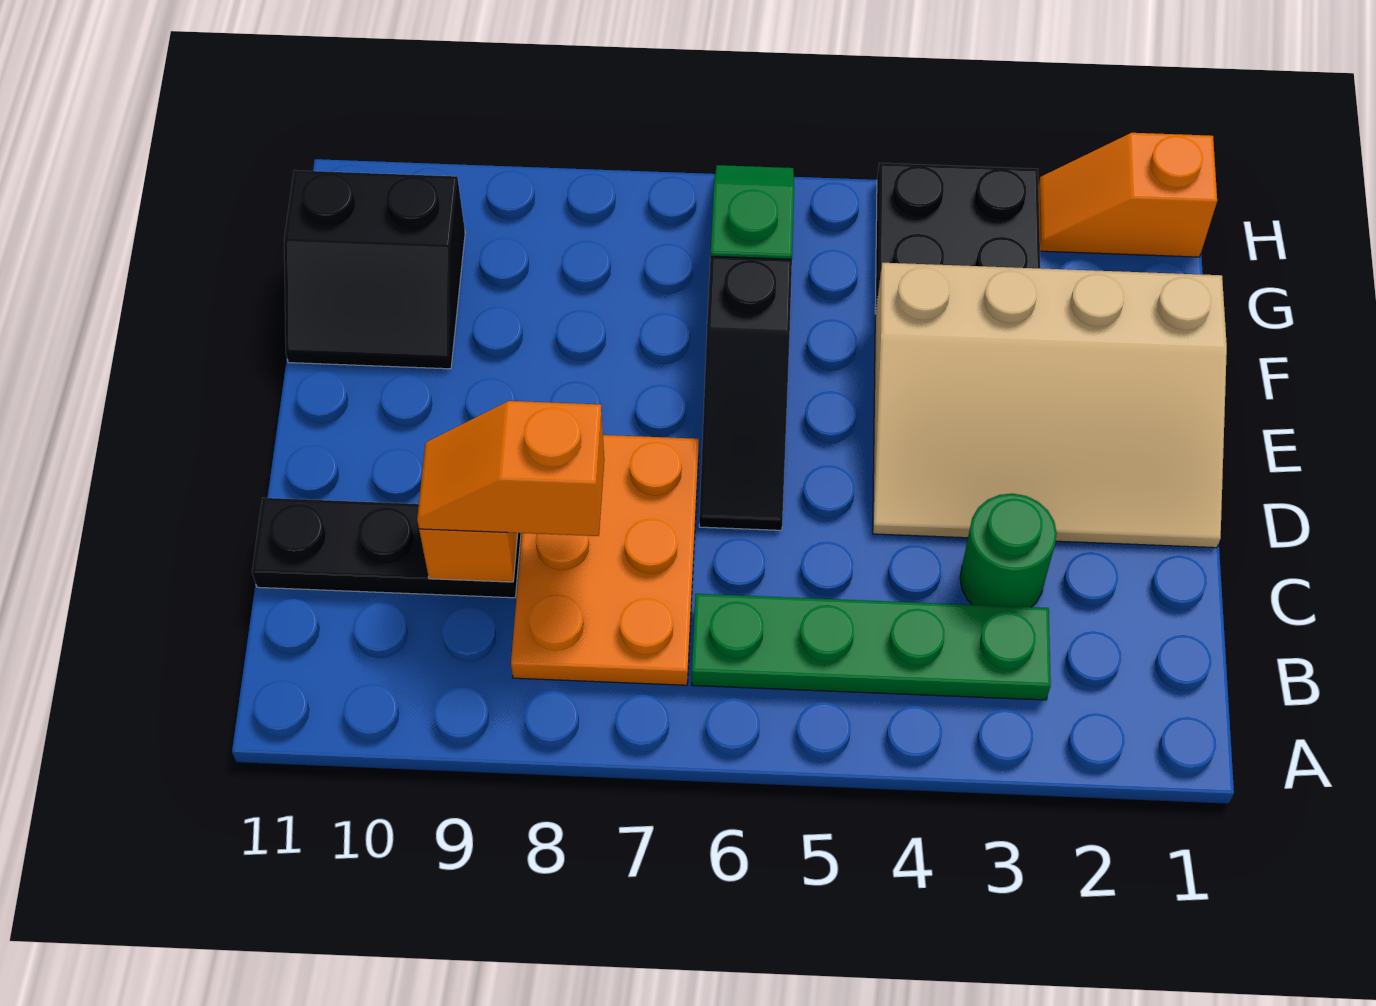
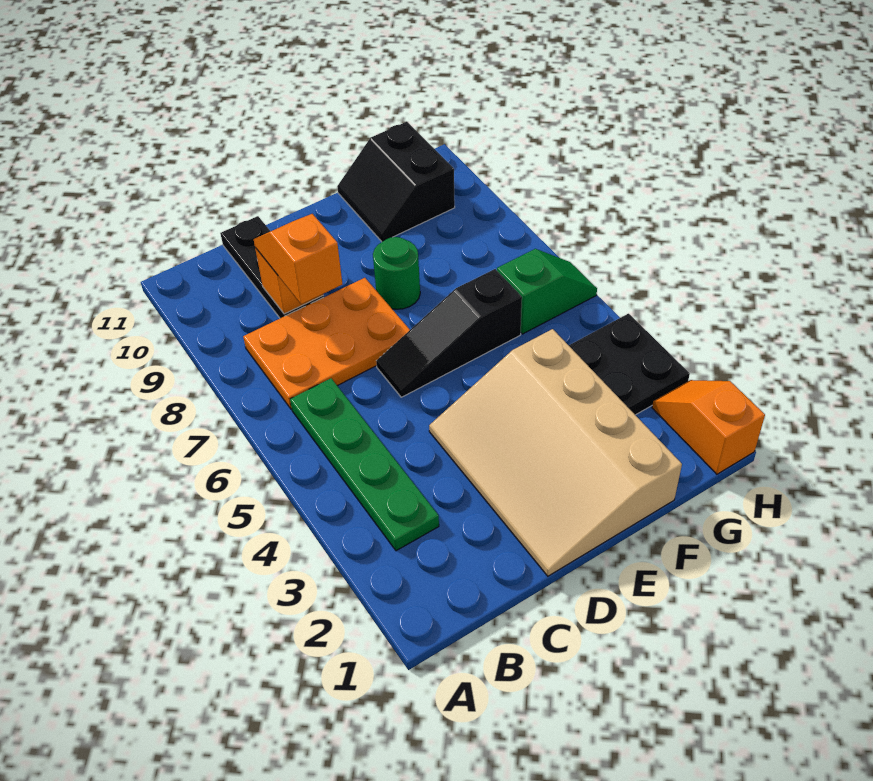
green round brick C3 level 1 -> green round brick E8 level 1

